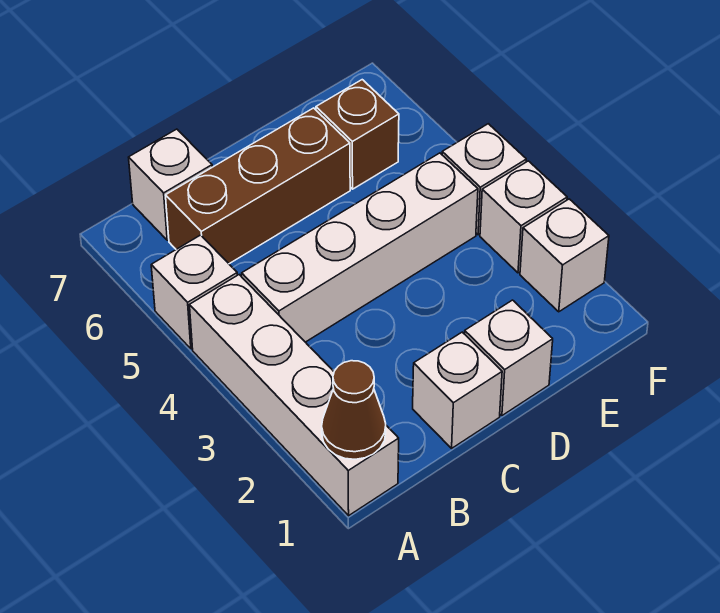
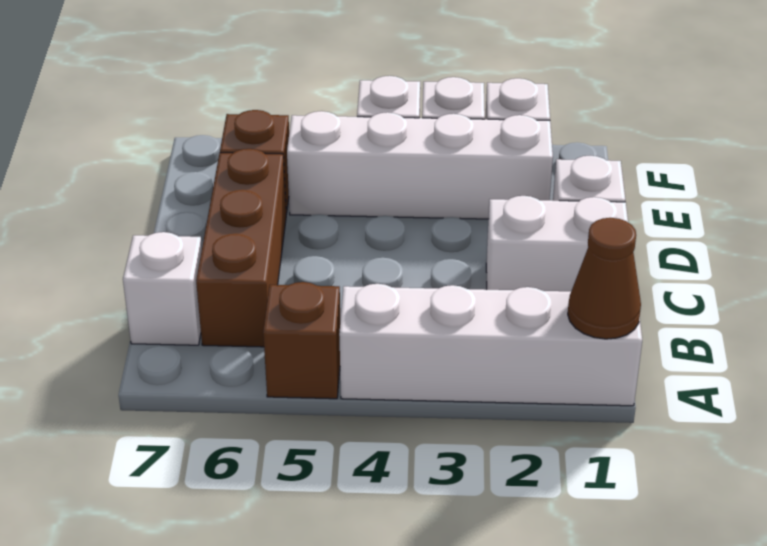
white brick A5 level 1 -> brown brick A5 level 1
white brick B4:E4 level 1 -> white brick E2:E5 level 1
white brick C1 level 1 -> white brick C1:C2 level 1

